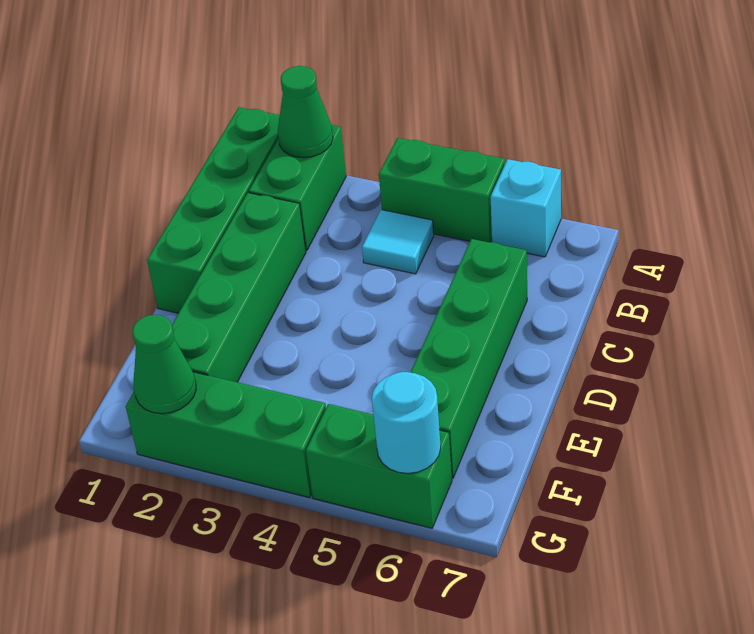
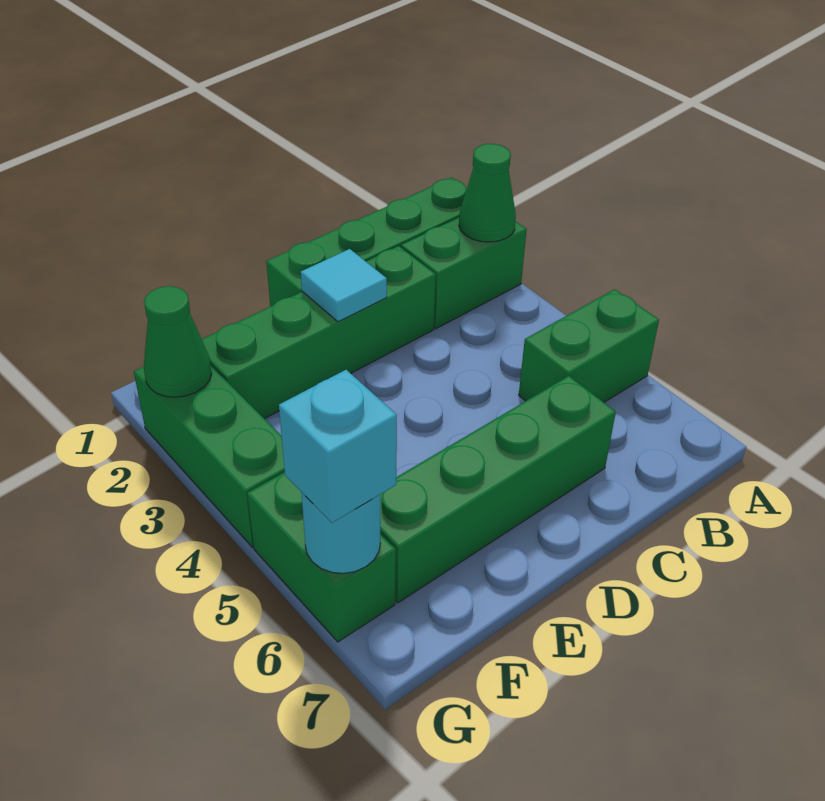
green brick A4:A5 level 1 -> green brick A5:B5 level 1
cyan brick A6 level 1 -> cyan brick G6 level 3
cyan tile B4 level 1 -> cyan tile D2 level 2

